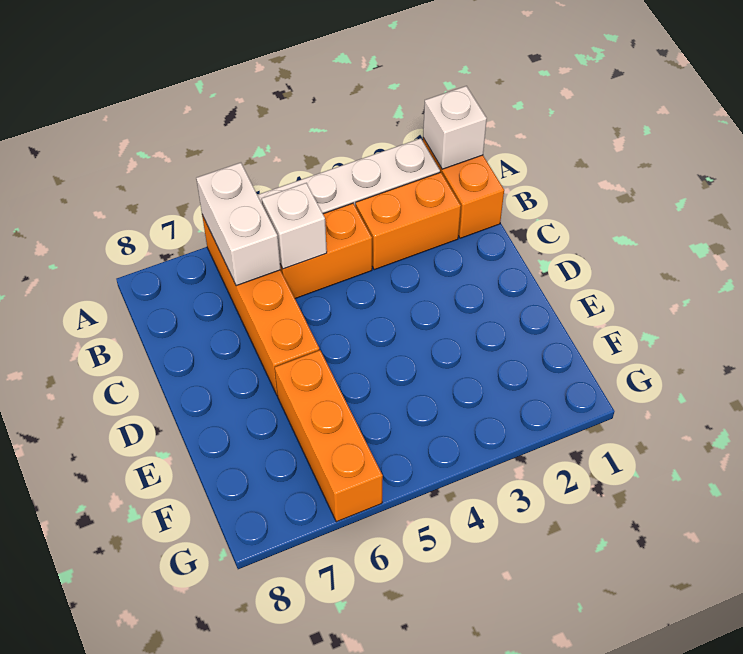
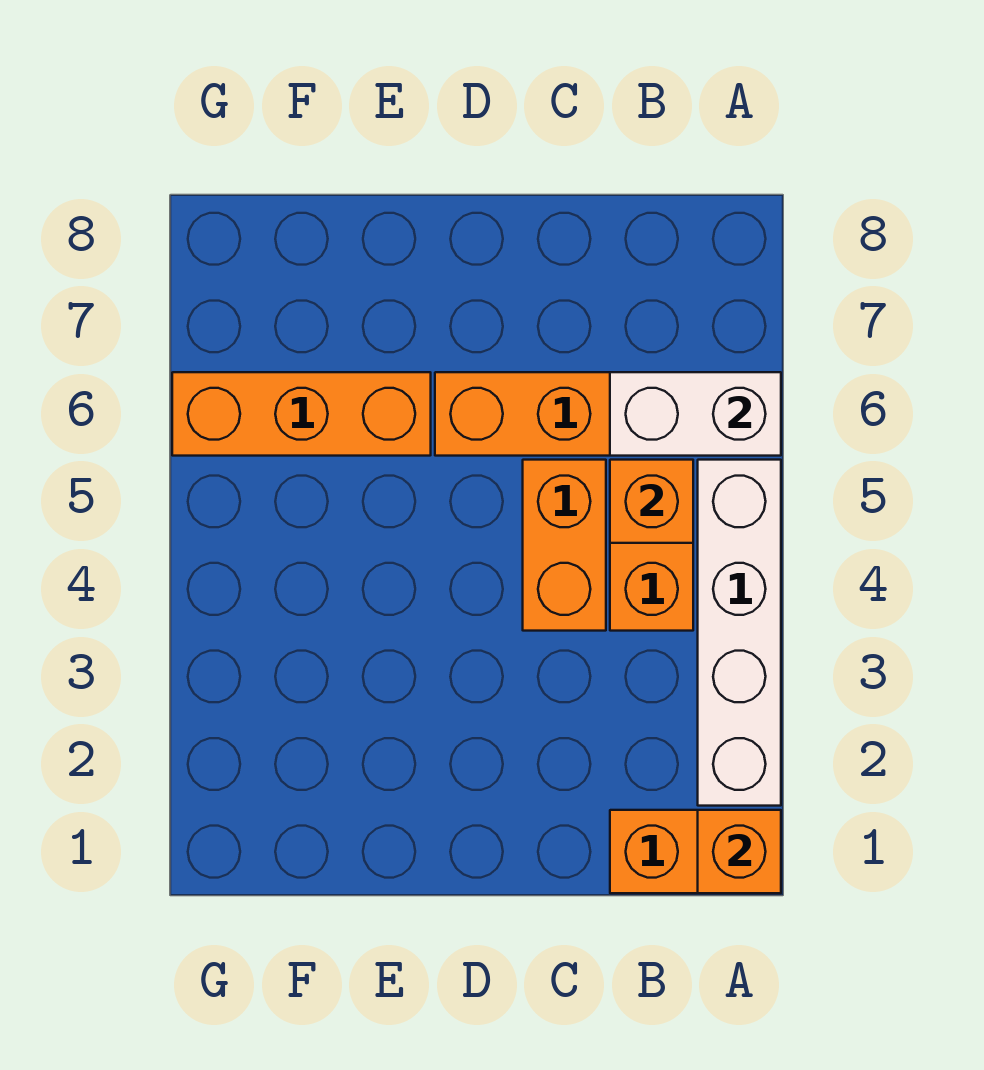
white brick A1 level 2 -> orange brick A1 level 2
orange brick B2:B3 level 1 -> orange brick C4:C5 level 1
white brick B5 level 2 -> orange brick B5 level 2

